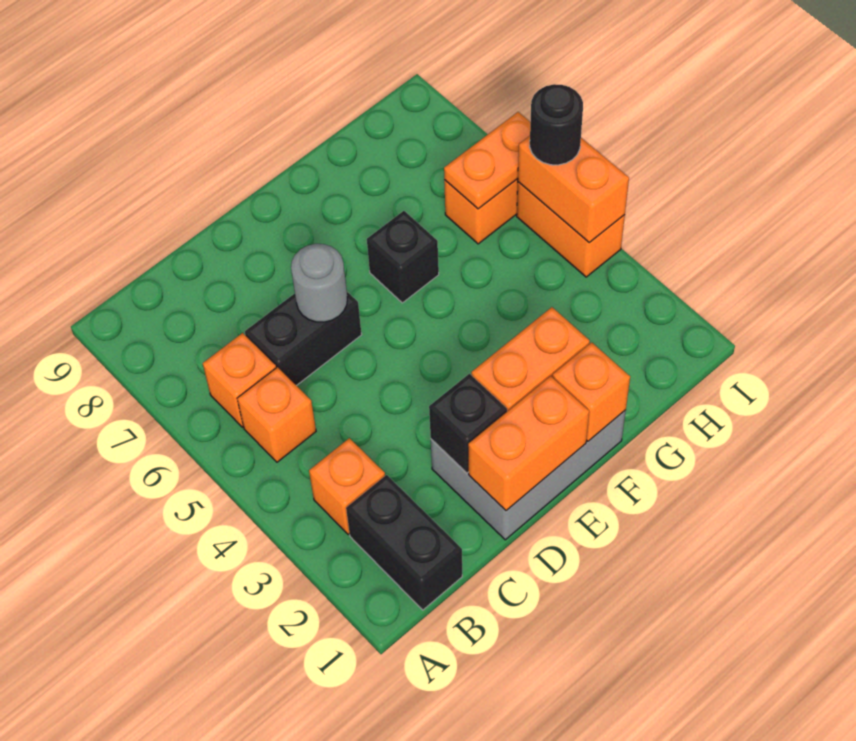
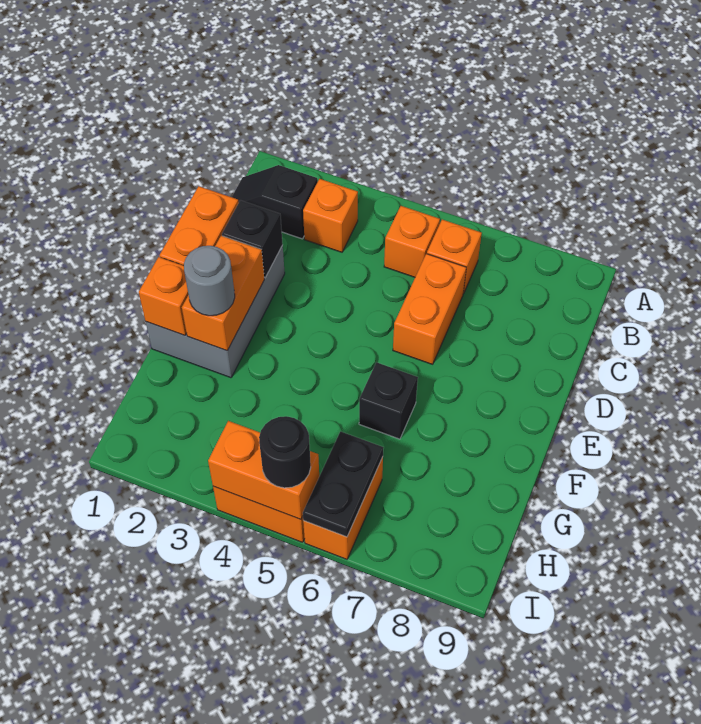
black brick B1:B2 level 1 -> black slope B1:B2 level 1 top 2
black brick C6:D6 level 1 -> orange brick C6:D6 level 1
grey round brick D6 level 2 -> grey round brick F2 level 3
orange plate H6:I6 level 2 -> black plate H6:I6 level 2

